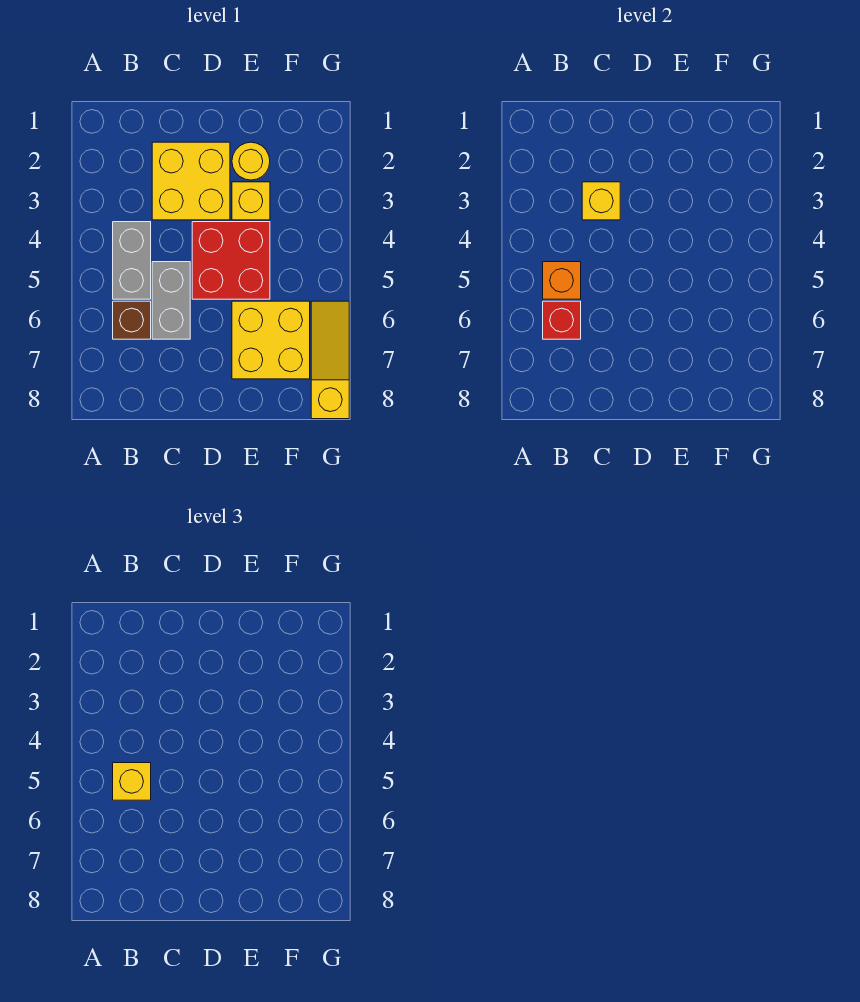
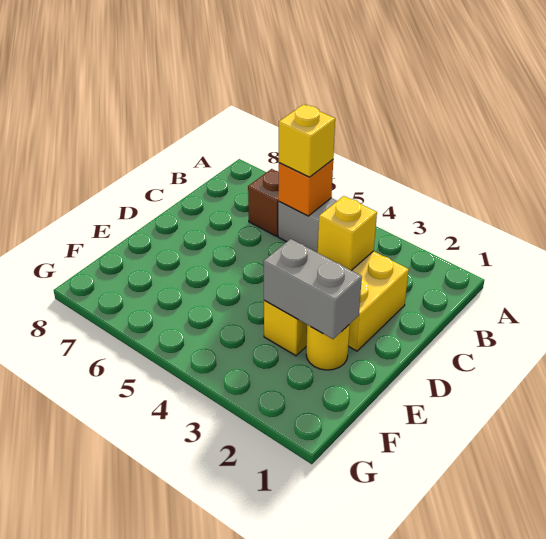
red brick B6 level 2 -> none
grey brick C5:C6 level 1 -> grey brick E2:E3 level 2
red brick D4:E5 level 1 -> none
yellow brick E6:F7 level 1 -> none
yellow slope G6:G8 level 1 top 8 -> none

